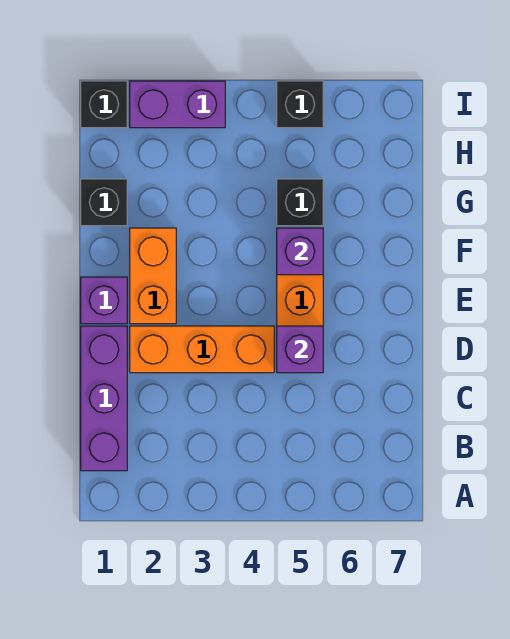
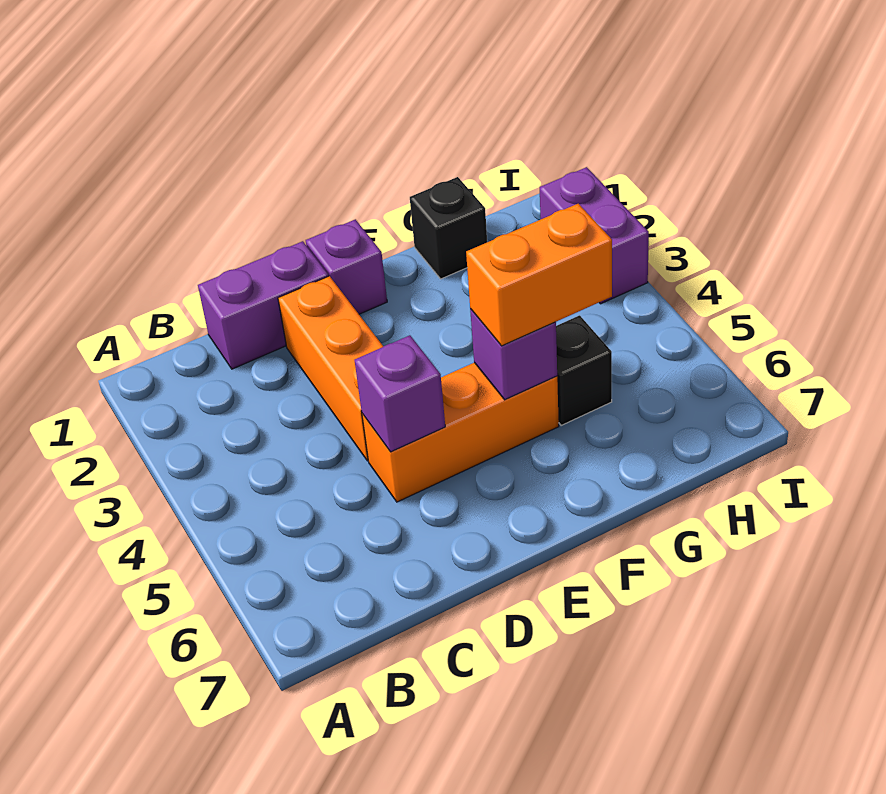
purple brick B1:D1 level 1 -> purple brick C1:D1 level 1
orange brick E2:F2 level 1 -> orange brick F5:G5 level 3
black brick I1 level 1 -> none
black brick I5 level 1 -> none

